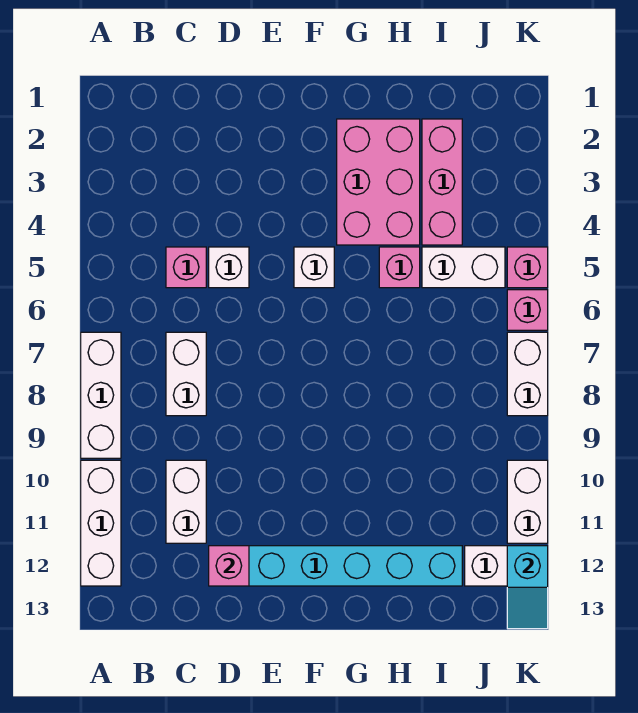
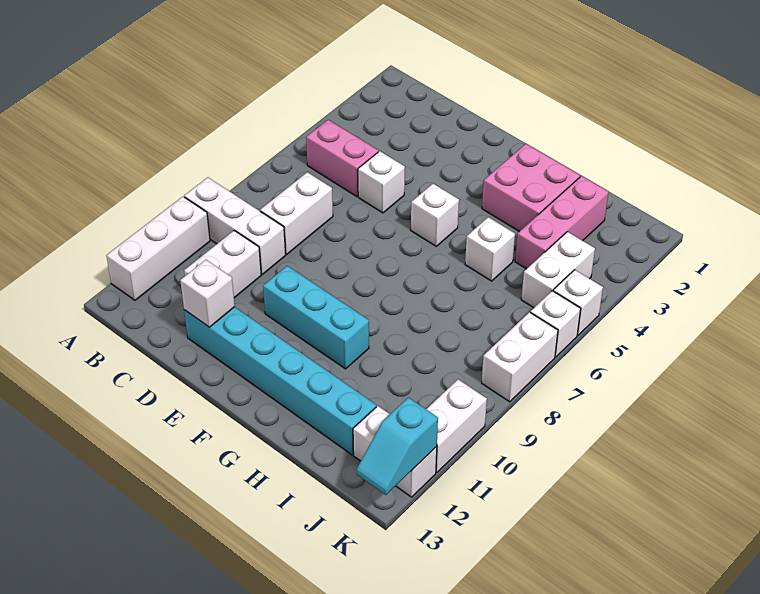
white brick A7:A9 level 1 -> white brick A9:C9 level 1
pink brick C5 level 1 -> pink brick B5:C5 level 1
pink brick D12 level 2 -> white brick D12 level 2
none -> cyan brick E10:G10 level 1
pink brick G2:H4 level 1 -> pink brick G2:H3 level 1
pink brick H5 level 1 -> white brick H5 level 1
white brick I5:J5 level 1 -> white brick J4:J5 level 1
pink brick K5 level 1 -> white brick K5 level 1
pink brick K6 level 1 -> white brick K6 level 1

